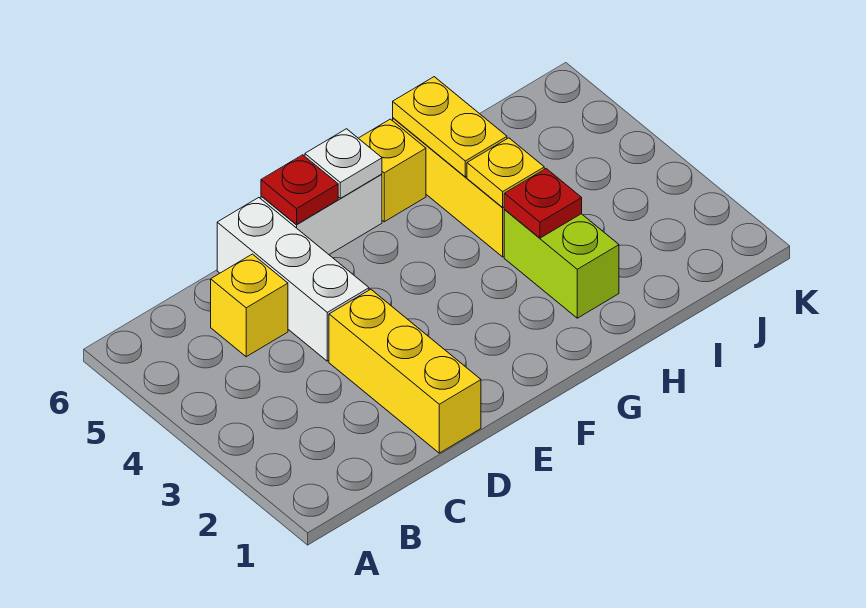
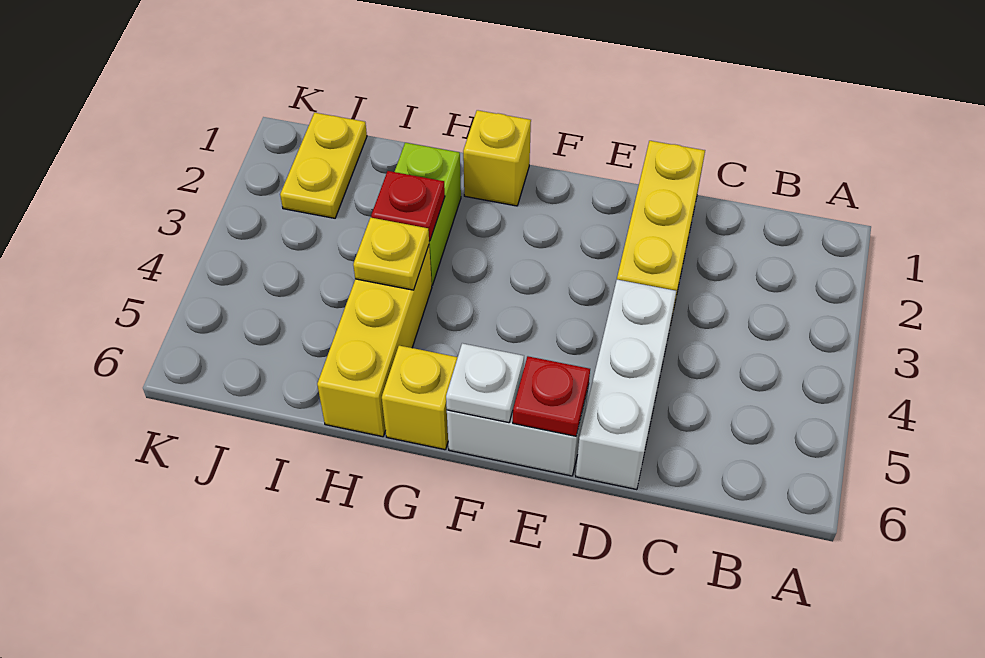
yellow brick C5 level 1 -> yellow brick G1 level 1
yellow plate H5:H6 level 2 -> yellow plate J1:J2 level 1

